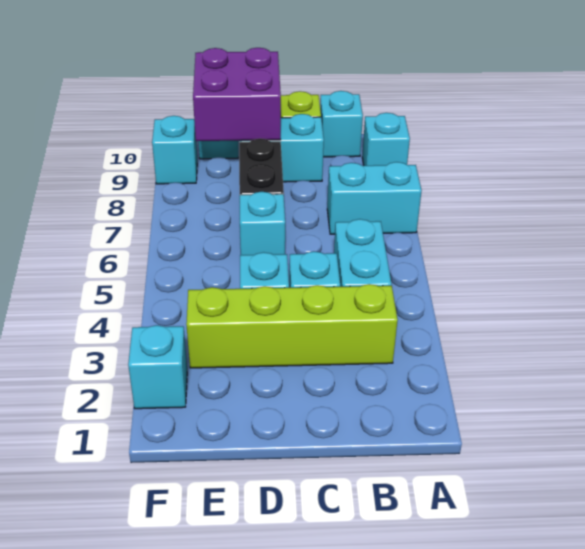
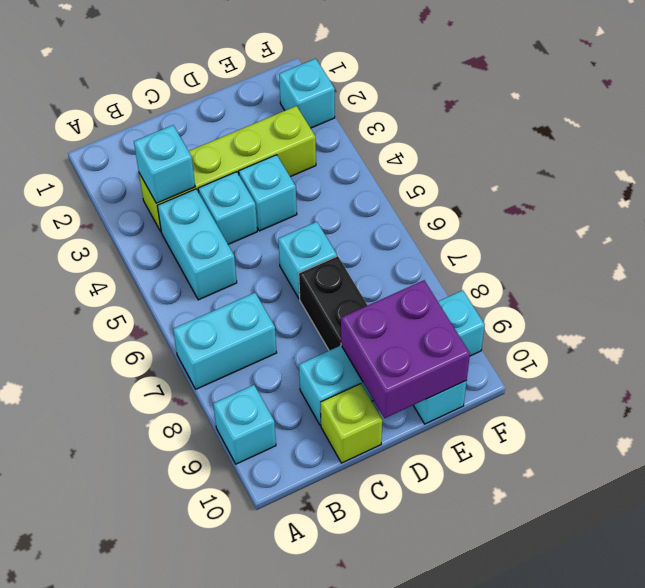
cyan brick B10 level 1 -> cyan brick B3 level 2

